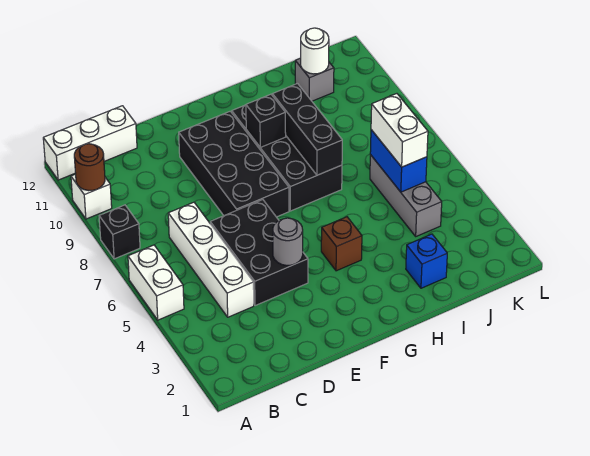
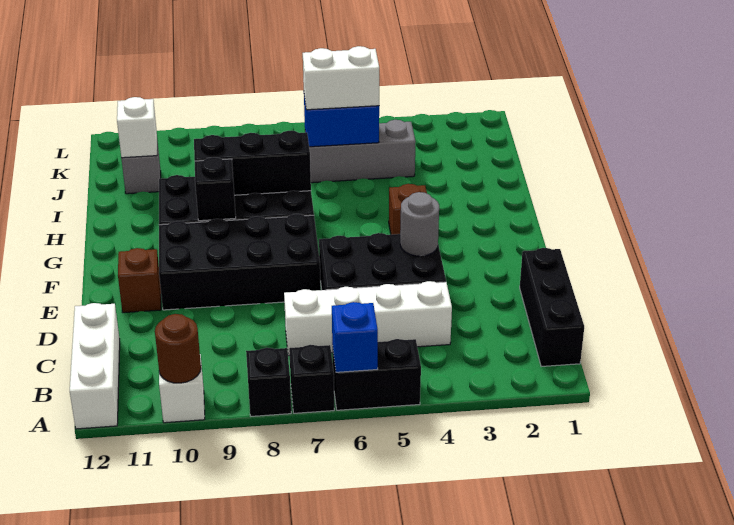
white brick A5:A6 level 1 -> black brick A5:A6 level 1
none -> black brick A7 level 1
none -> black brick B1:D1 level 1
none -> brown brick E11 level 1
blue brick I2 level 1 -> blue brick A6 level 2
white round brick J11 level 2 -> white brick J11 level 2

